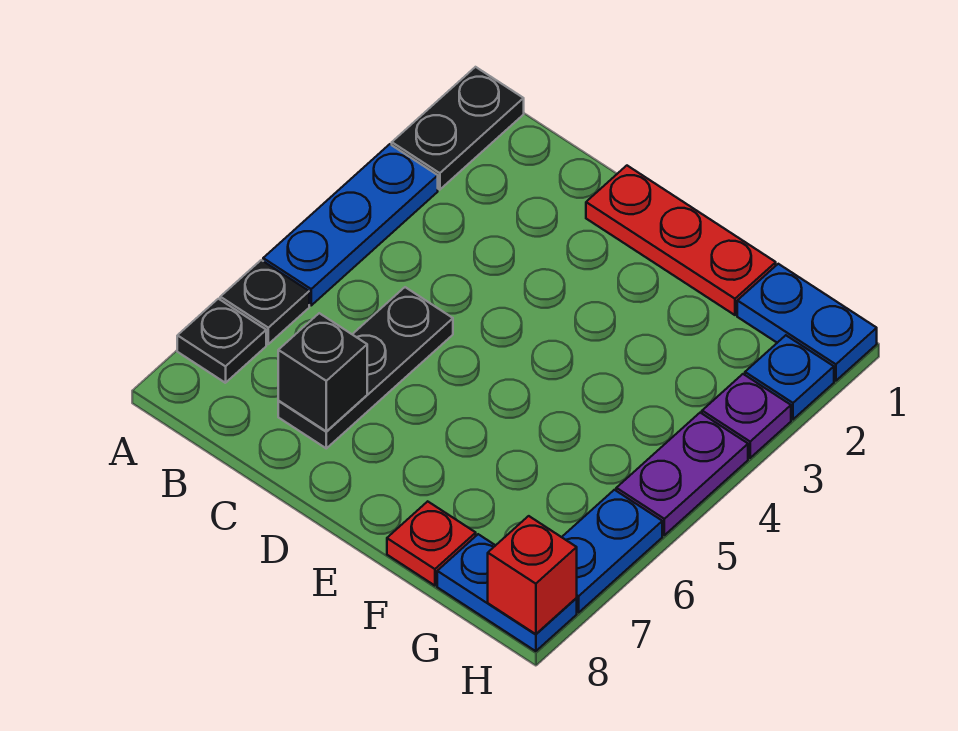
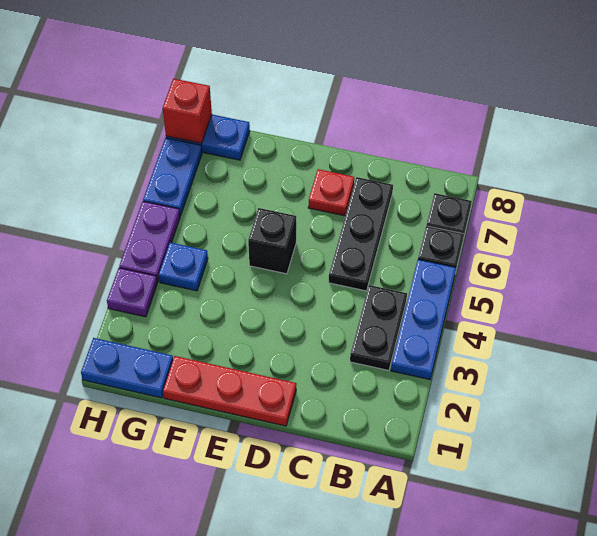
black plate A1:A2 level 1 -> black plate B3:B4 level 1
black brick C7 level 2 -> black brick E5 level 1
red plate F8 level 1 -> red plate D7 level 1
blue plate H2 level 1 -> blue plate G4 level 1

